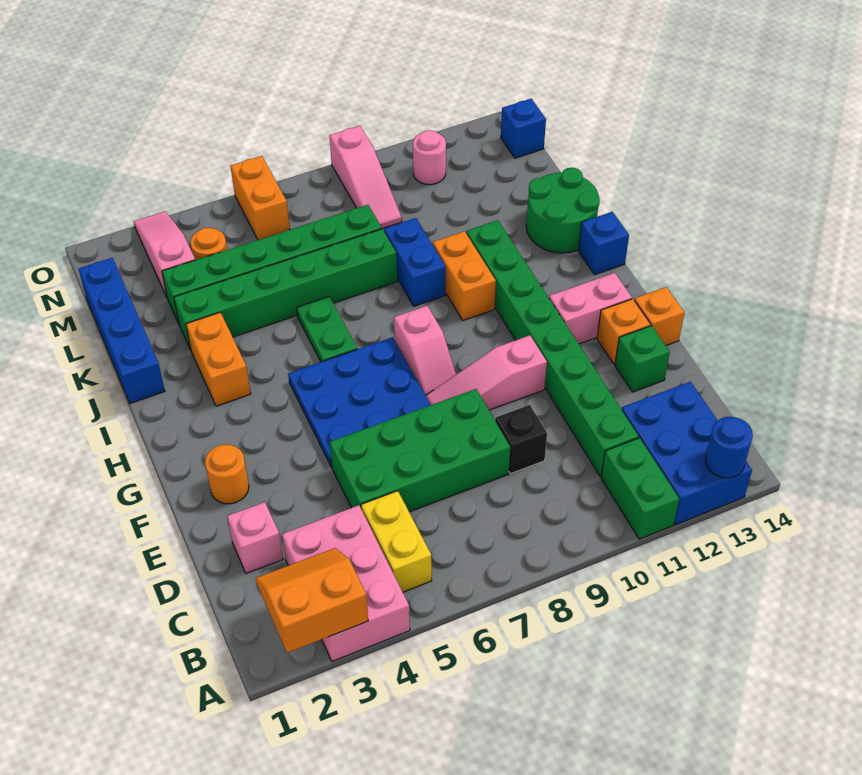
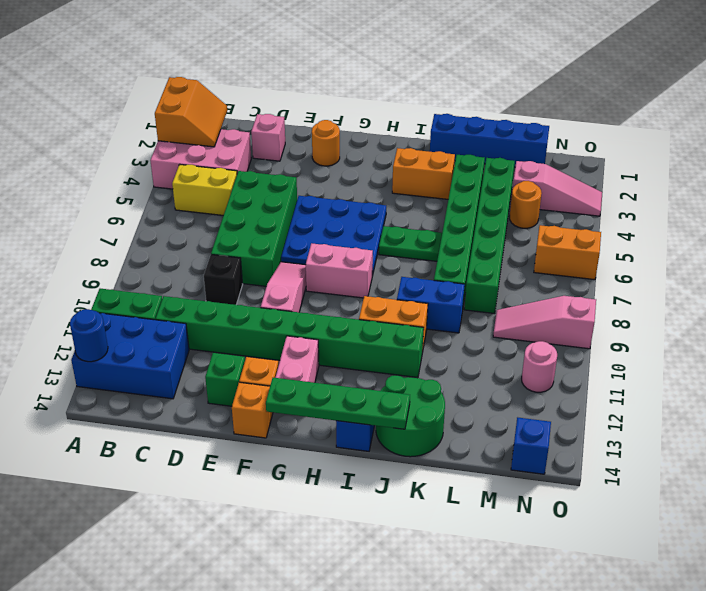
pink slope G8:H8 level 1 top H -> pink brick G8:H8 level 1
none -> green plate G14:J14 level 2

